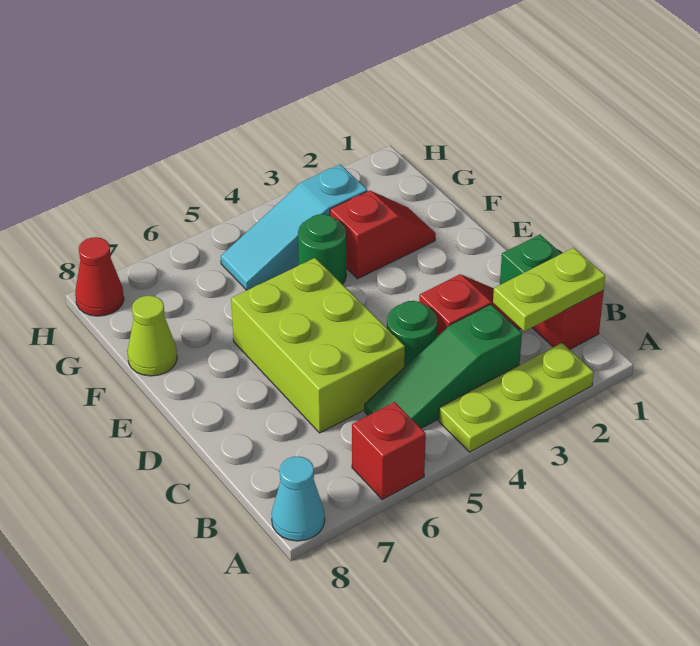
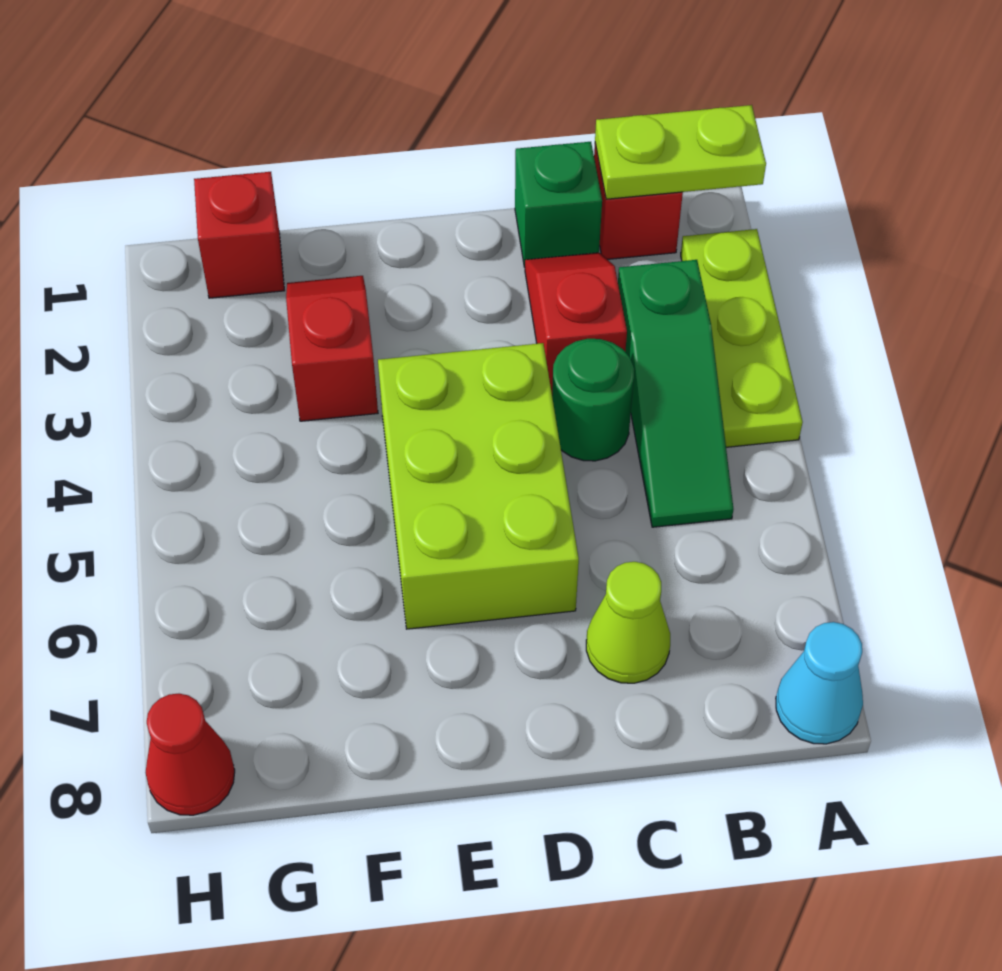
red brick A6 level 1 -> red brick G1 level 1
lime plate B1:B2 level 2 -> lime plate A1:B1 level 2
lime brick C5:E6 level 1 -> lime brick D4:E6 level 1
green round brick F4 level 1 -> none
lime cone F8 level 1 -> lime cone C7 level 1
cyan slope G3:G5 level 1 top 3 -> none

